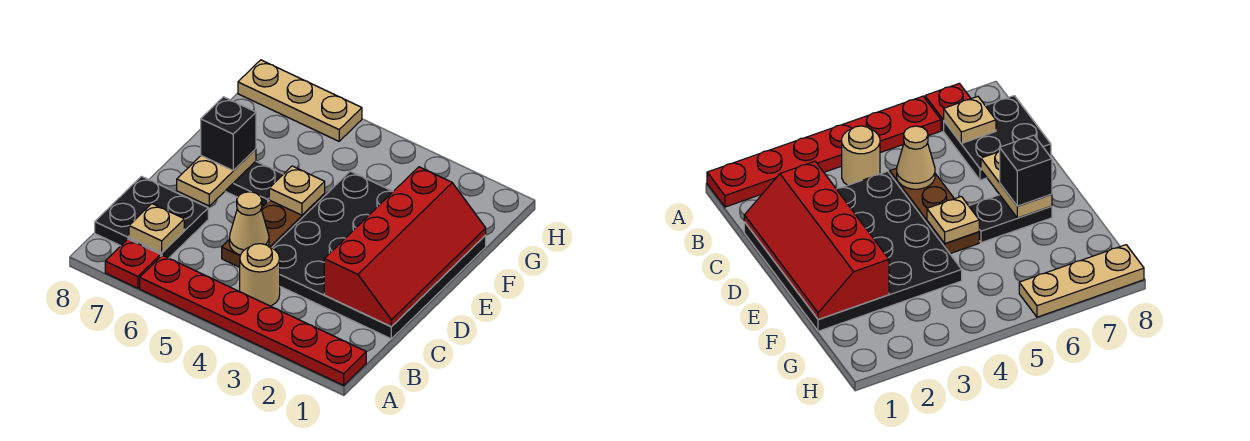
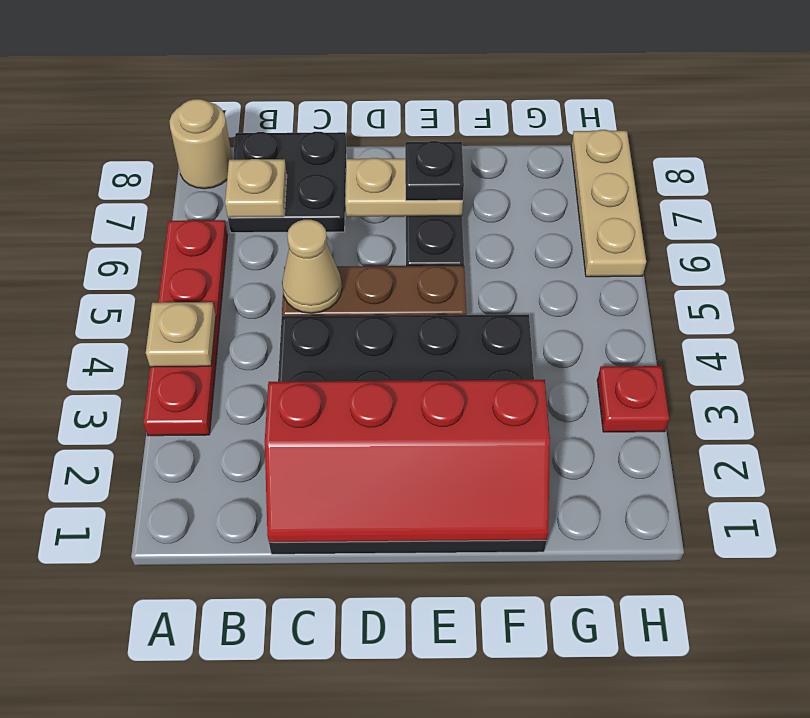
red plate A1:A6 level 1 -> red plate A3:A6 level 1
red plate A7 level 1 -> red plate H3 level 1
tan round brick B4 level 1 -> tan round brick A8 level 1
tan plate E5 level 2 -> tan plate A4 level 2
black brick E7 level 3 -> black plate E7 level 3

